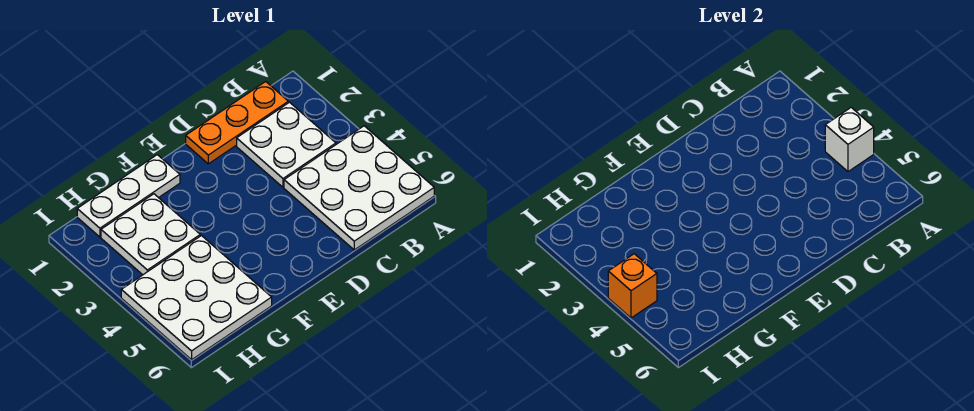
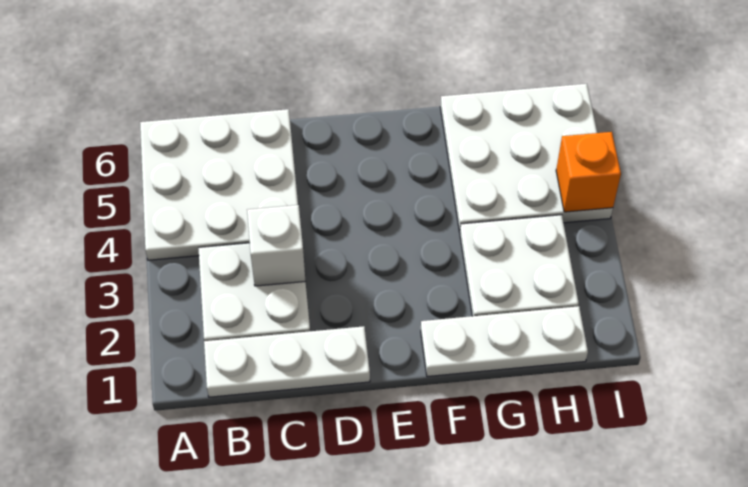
white brick A4 level 2 -> white brick C3 level 2
orange plate B1:D1 level 1 -> white plate B1:D1 level 1

